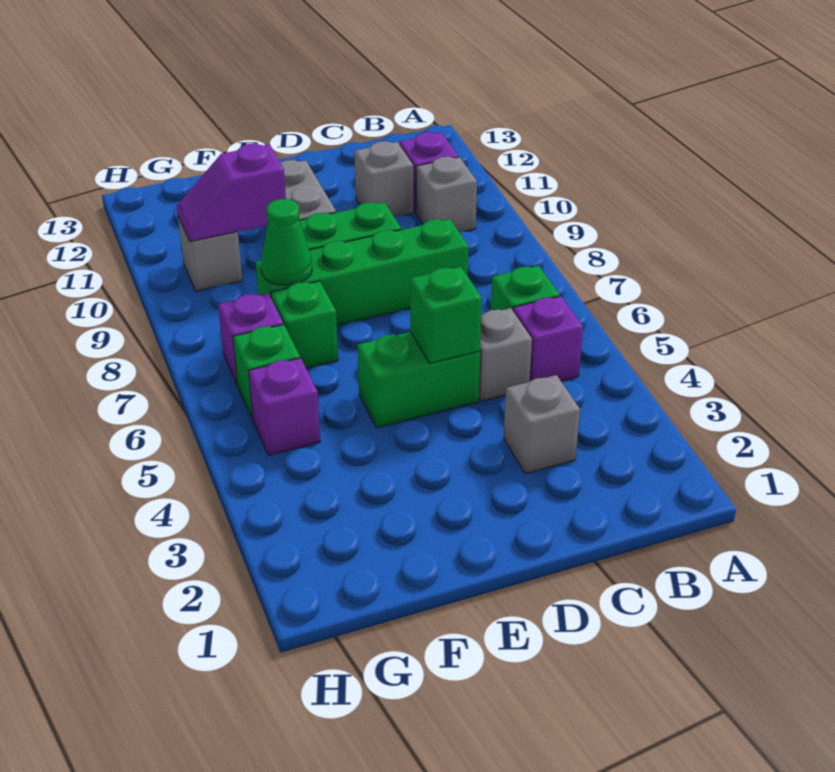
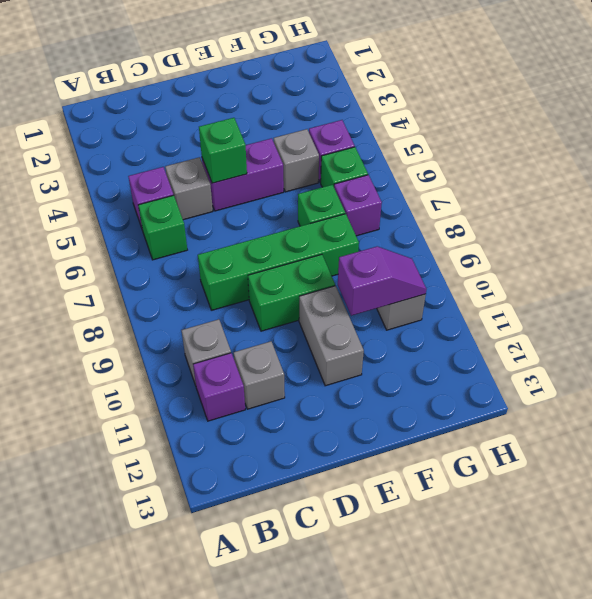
grey brick C3 level 1 -> grey brick F5 level 1
green brick D5:E5 level 1 -> purple brick D5:E5 level 1
green cone F8 level 2 -> none

